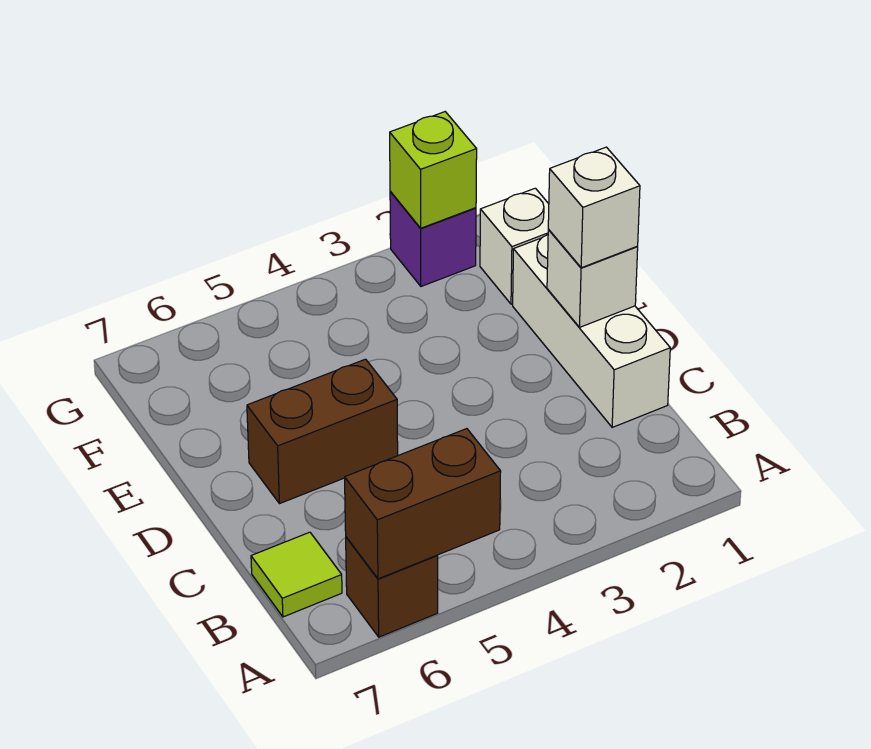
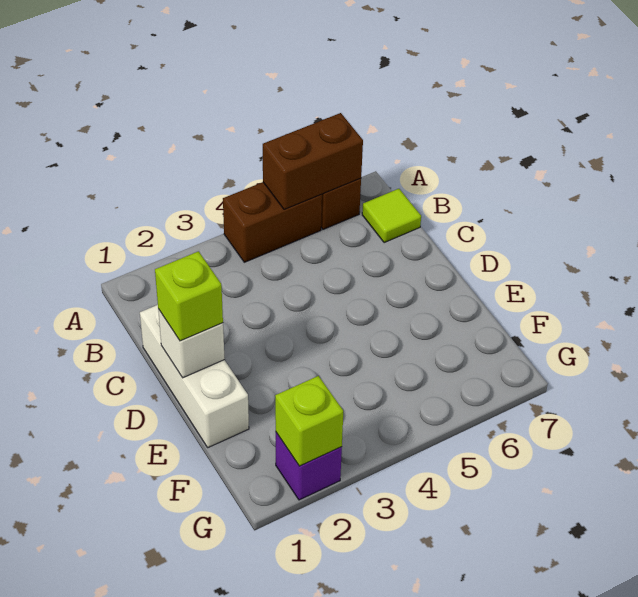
white brick D1 level 3 -> lime brick D1 level 3
brown brick D5:D6 level 1 -> brown brick A4:A5 level 1
white brick F1 level 1 -> none

